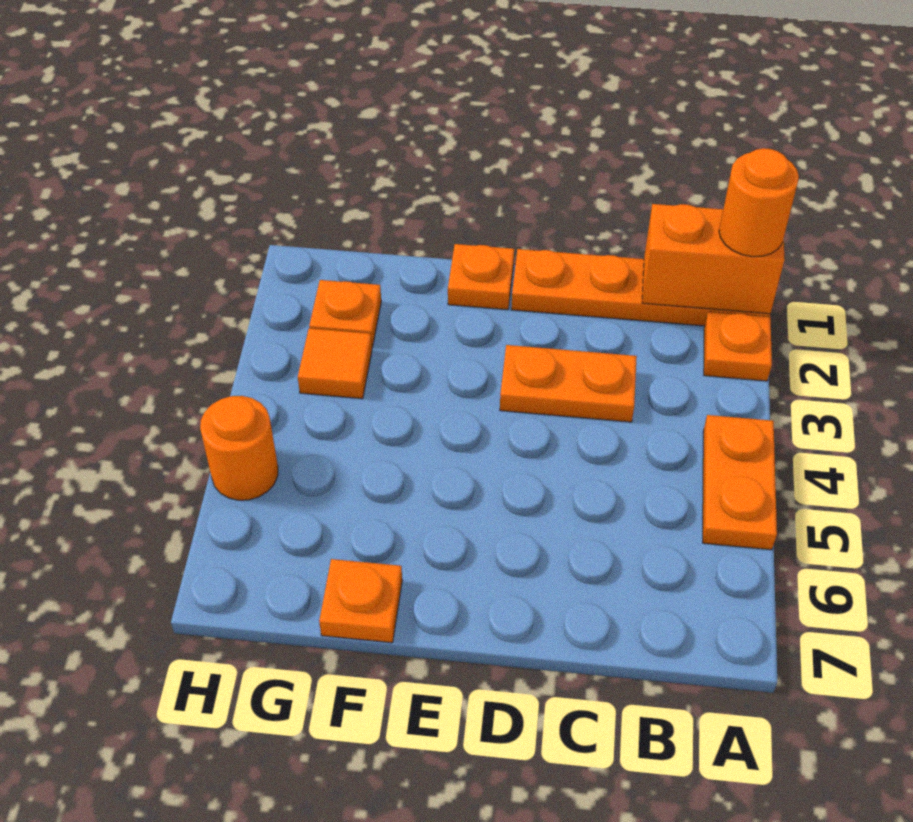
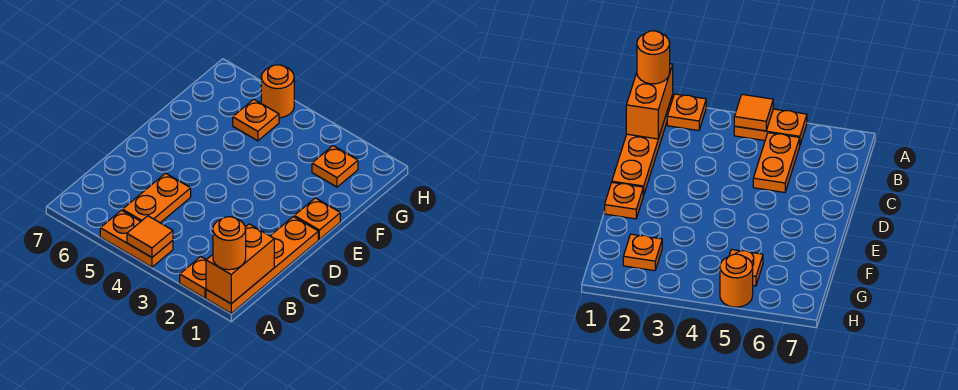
orange plate C3:D3 level 1 -> orange plate B5:C5 level 1
orange plate F7 level 1 -> orange plate G5 level 1
orange tile G3 level 1 -> orange tile A4 level 2

